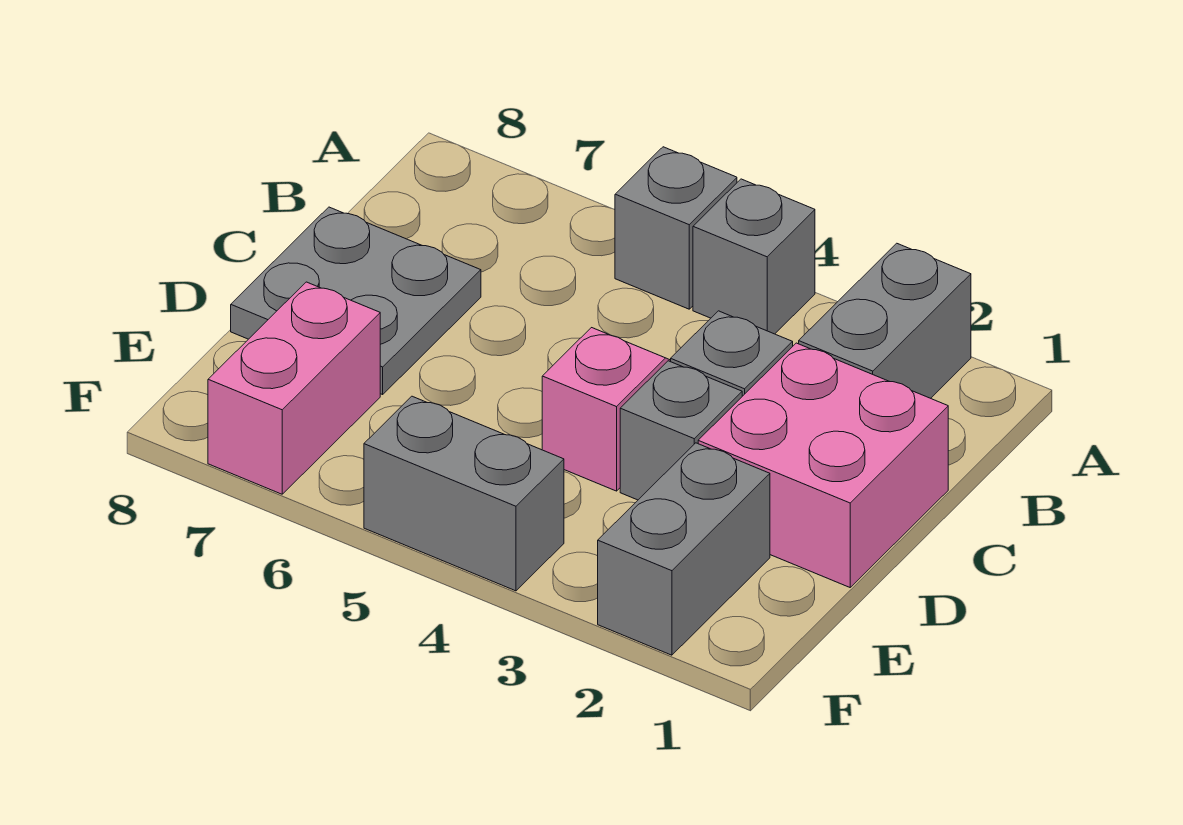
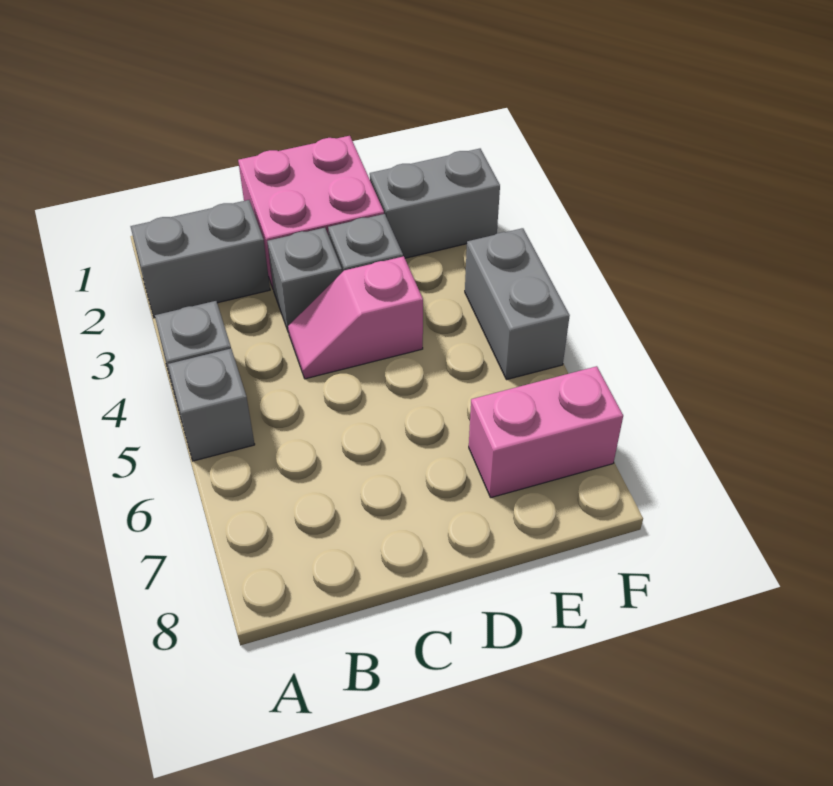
grey plate C7:D8 level 1 -> none

